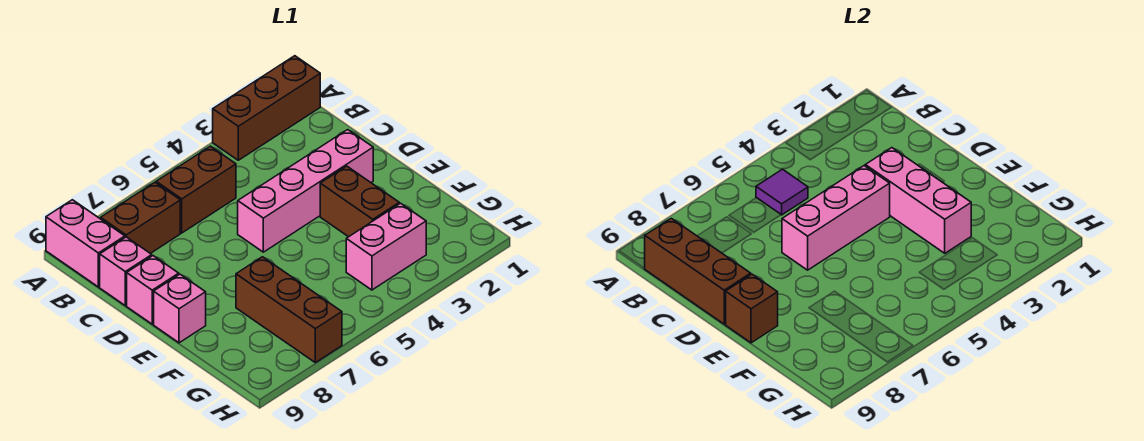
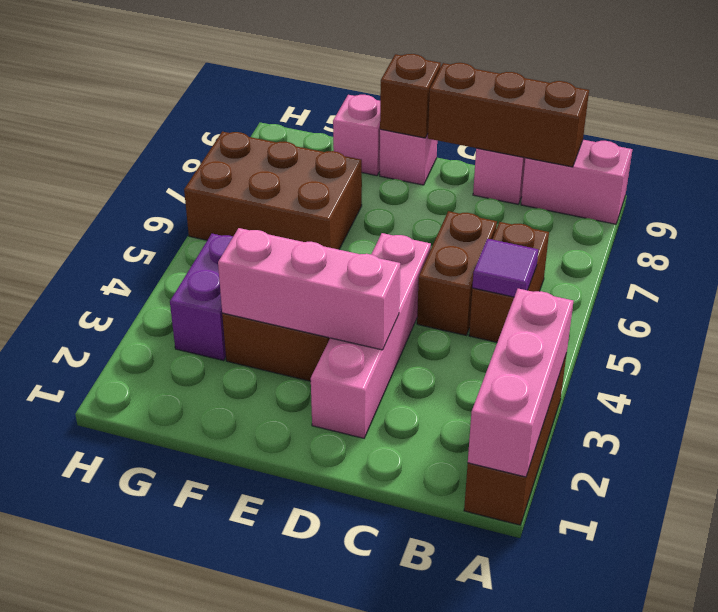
brown brick B7:B8 level 1 -> brown brick C5:C6 level 1
pink brick D4:D6 level 2 -> pink brick A1:A3 level 2
pink brick D9 level 1 -> pink brick F9 level 1
brown brick F7:H7 level 1 -> brown brick F6:H7 level 1
pink brick G3:G4 level 1 -> purple brick G3:G4 level 1

